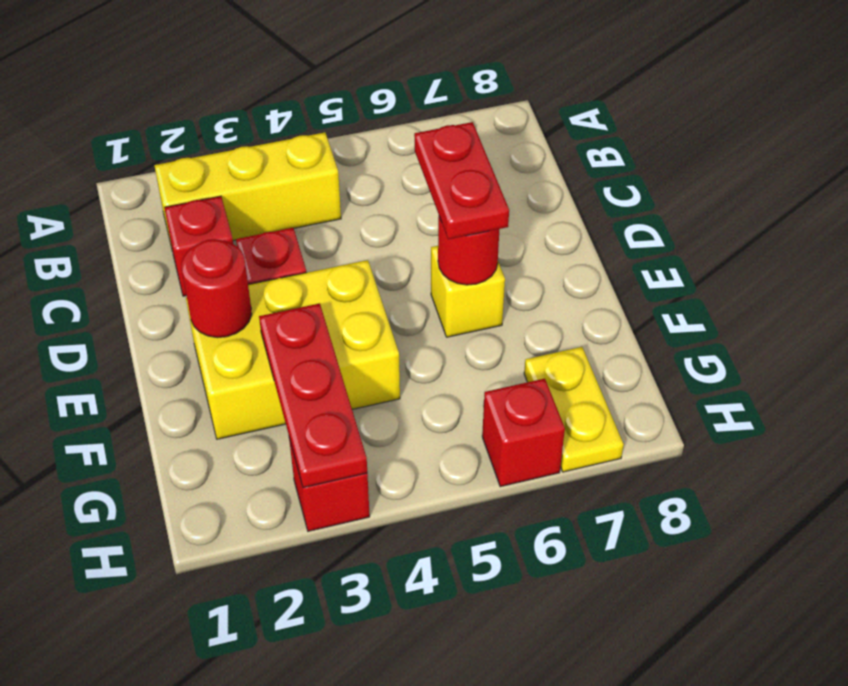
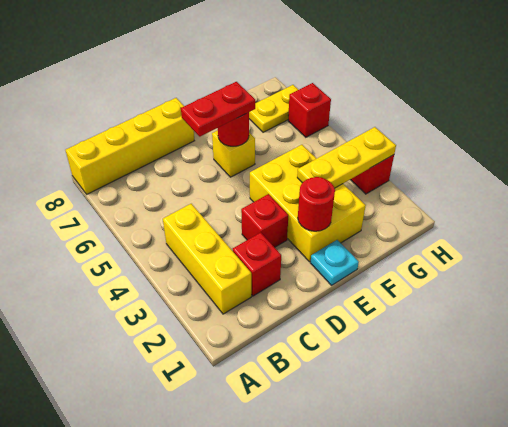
none -> yellow brick A8:D8 level 1
none -> cyan plate E1 level 1
red plate F3:H3 level 2 -> yellow plate F3:H3 level 2

